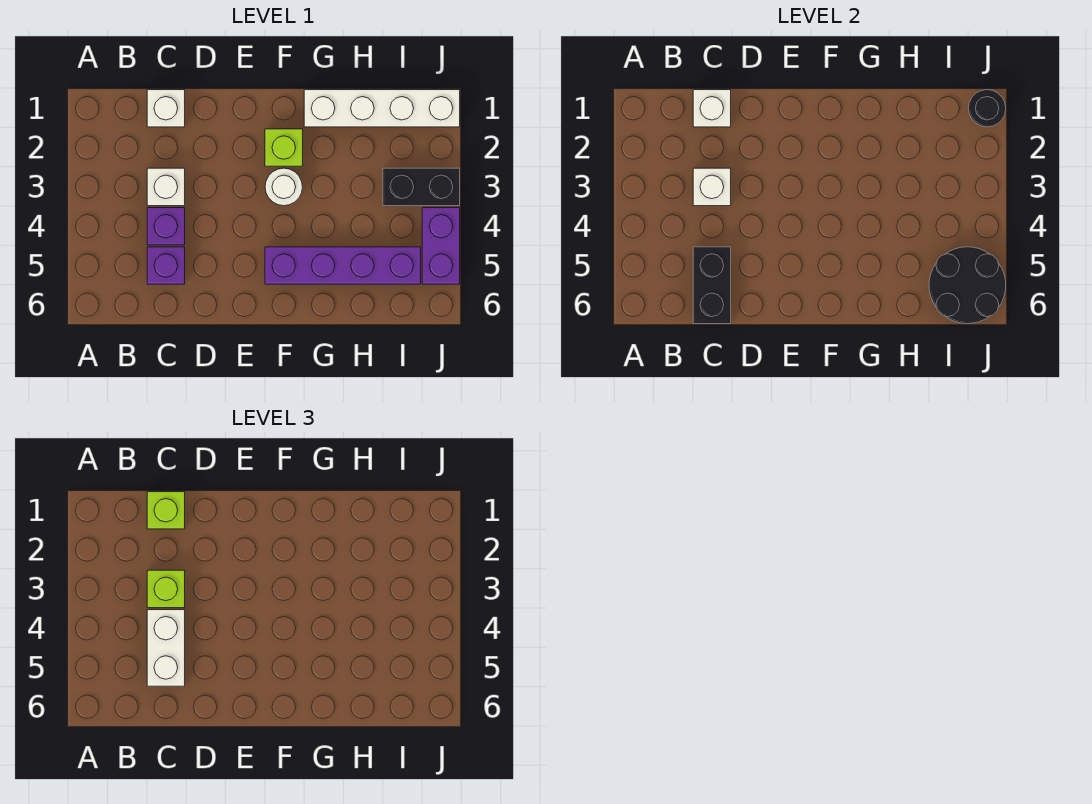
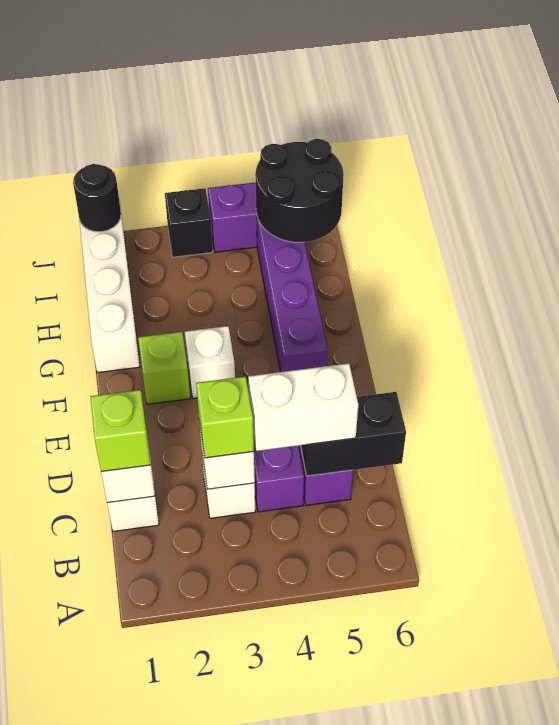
white round brick F3 level 1 -> white brick F3 level 1
black brick I3:J3 level 1 -> black brick J3 level 1

